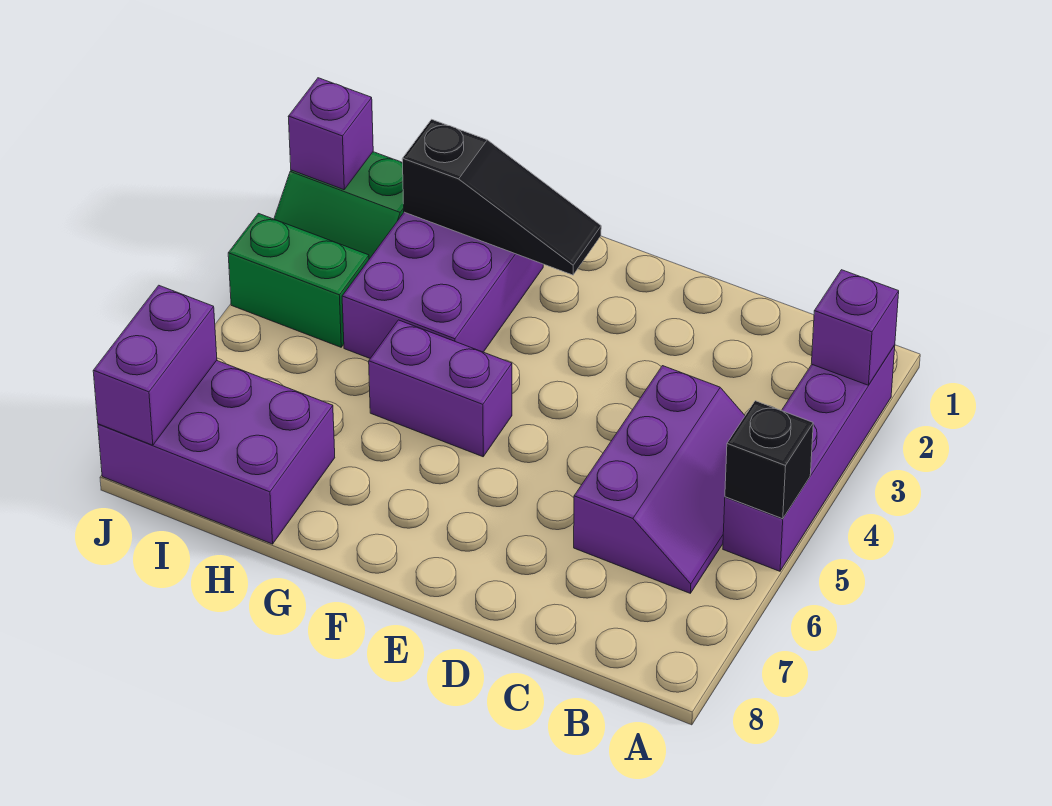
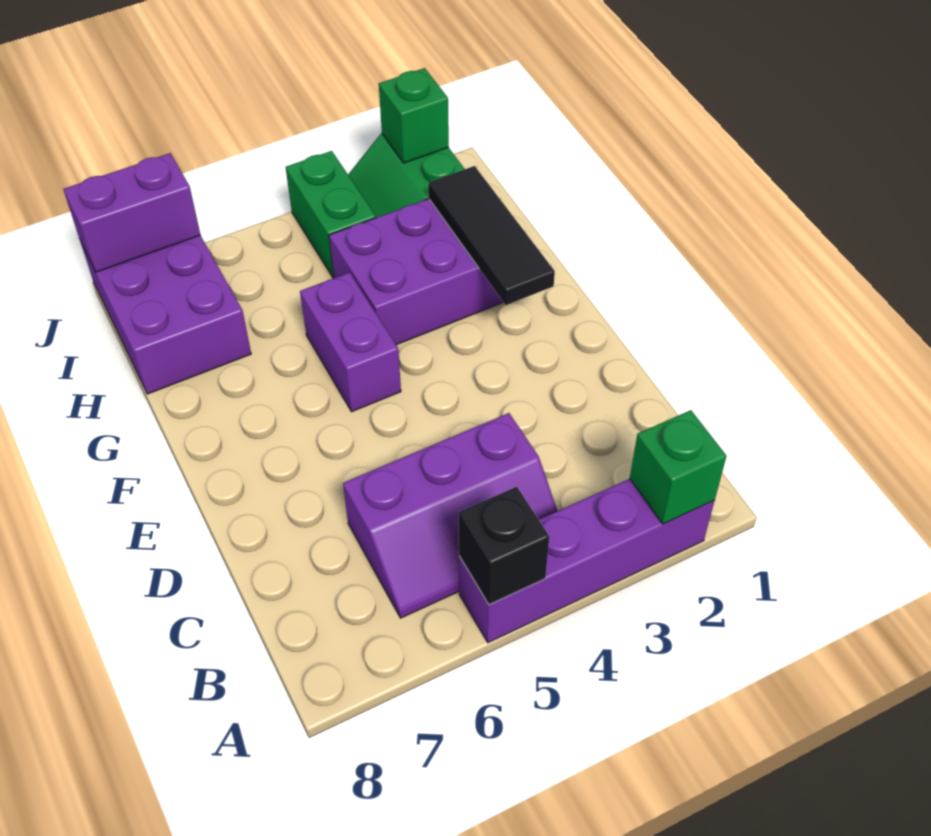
purple brick A2 level 2 -> green brick A2 level 2
black slope F2:H2 level 2 top H -> black tile F2:H2 level 2
purple brick J2 level 2 -> green brick J2 level 2

